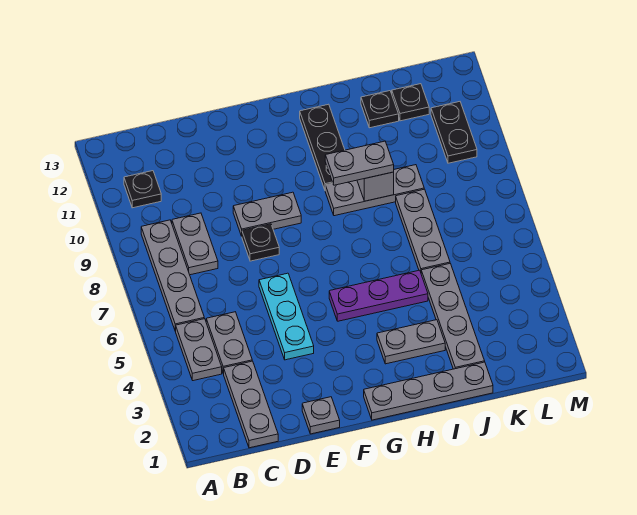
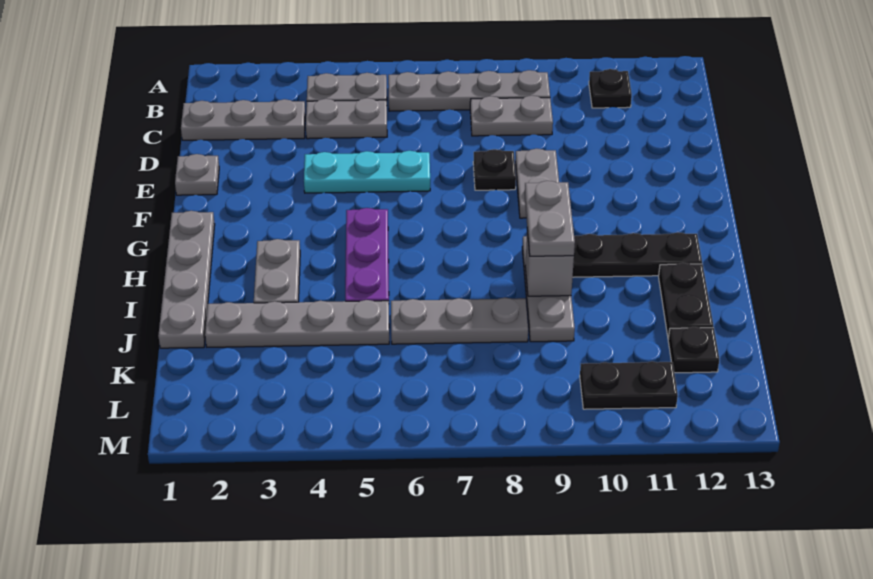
black plate J12 level 1 -> black plate I12:J12 level 1

